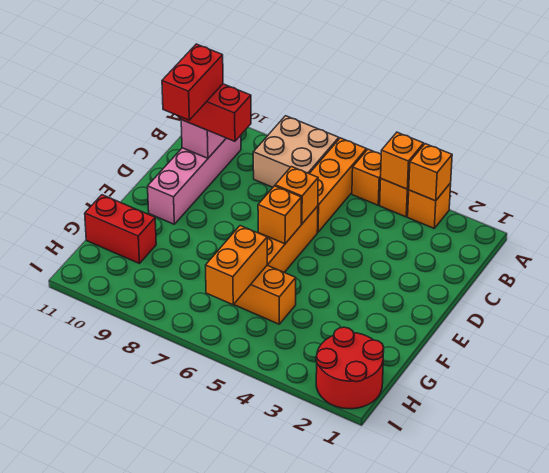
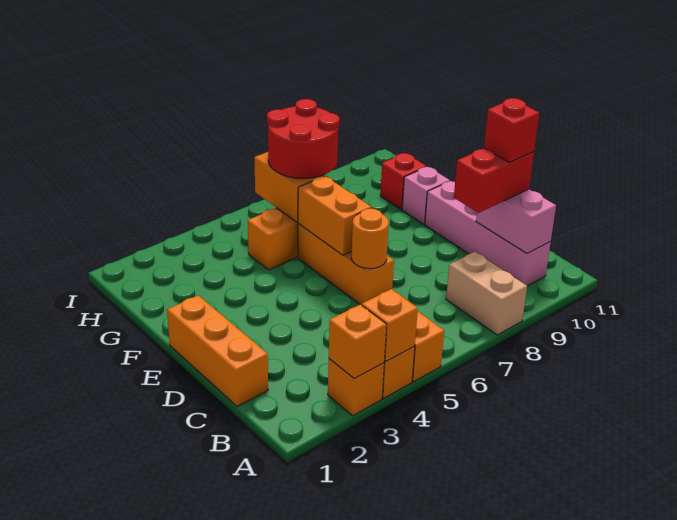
orange brick A6:C6 level 1 -> orange brick C1:E1 level 1
tan brick A7:B8 level 1 -> tan brick A8:B8 level 1
red brick C10:D10 level 4 -> red brick C10 level 4
orange brick D6 level 2 -> orange round brick D6 level 2
orange brick E6 level 2 -> orange brick E6:F6 level 2
none -> pink brick F10 level 1
red brick G10:G11 level 1 -> red brick G10 level 1
red round brick H1:I2 level 1 -> red round brick G6:H7 level 3

